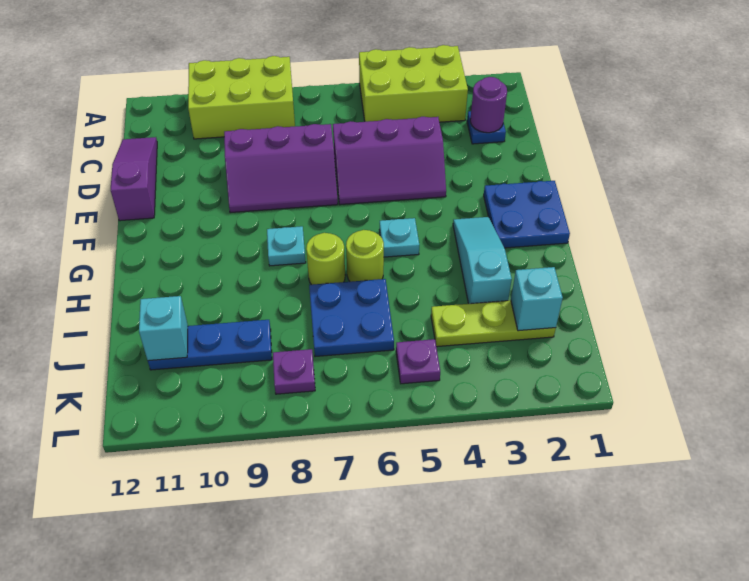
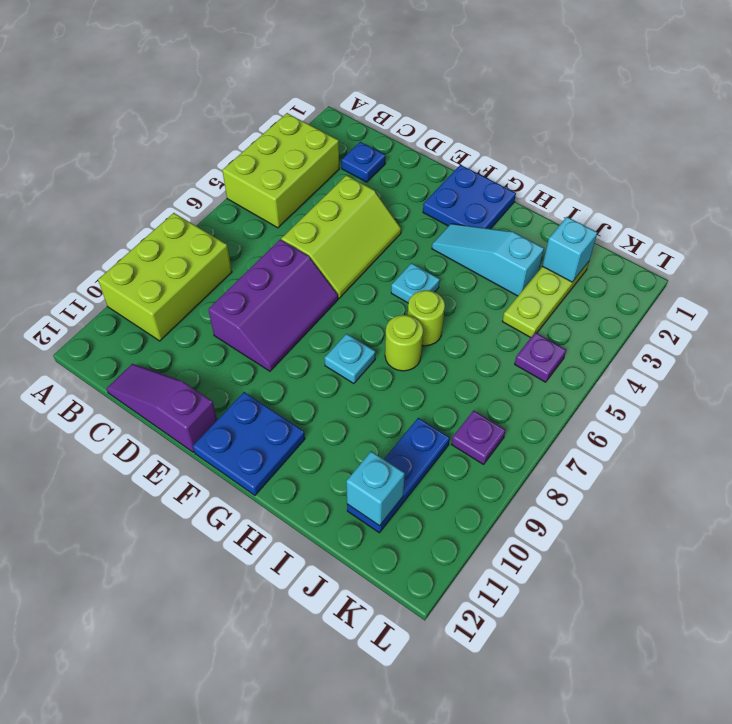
purple round brick C2 level 2 -> none
purple slope D4:E6 level 1 top D -> lime slope D4:E6 level 1 top D
blue plate I6:J7 level 1 -> blue plate F11:G12 level 1

